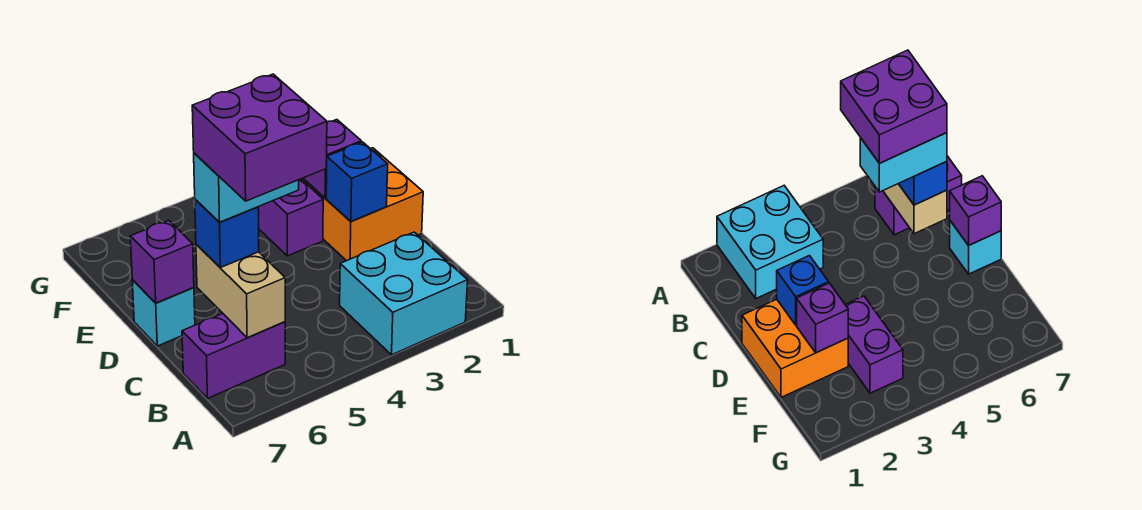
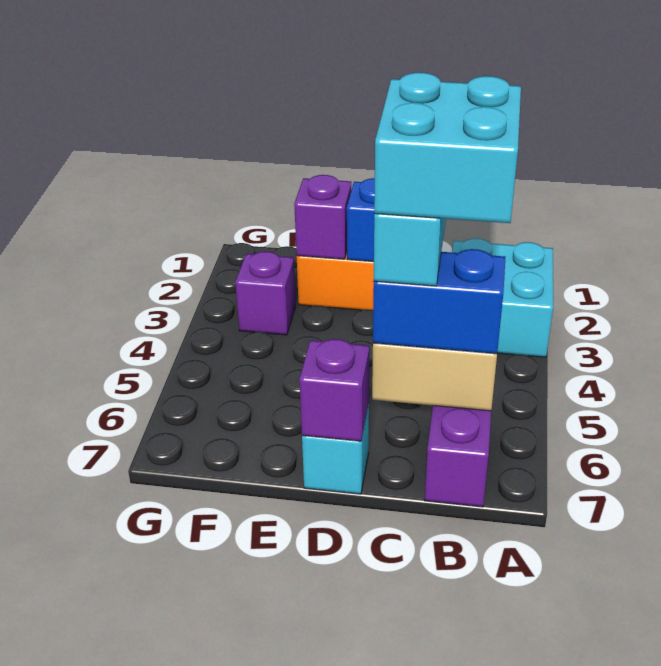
purple brick B5:C6 level 5 -> cyan brick B5:C6 level 5
blue brick C6 level 3 -> blue brick B6:C6 level 3
purple brick E3:F3 level 1 -> purple brick F3 level 1

